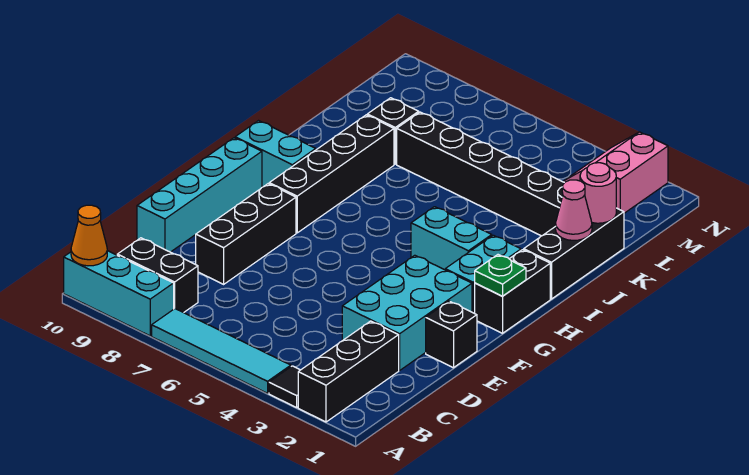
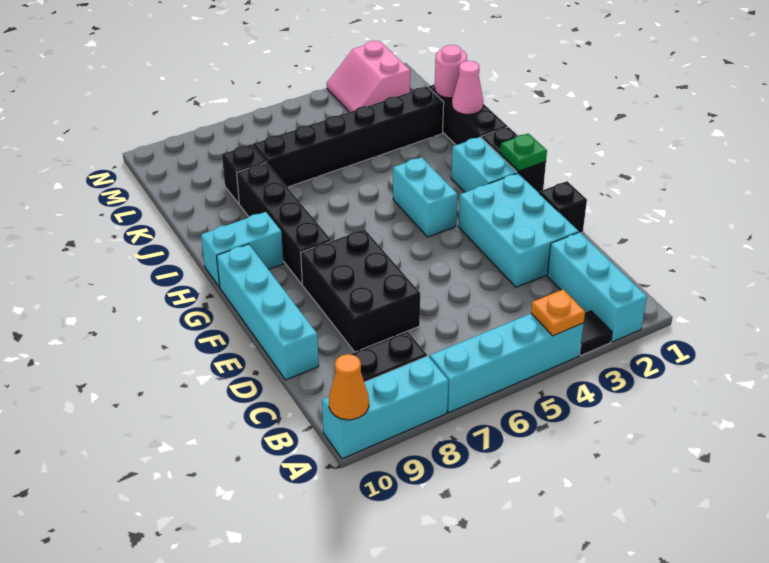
black brick A2:C2 level 1 -> cyan brick A2:C2 level 1
cyan tile A4:A7 level 1 -> cyan brick A4:A7 level 1
none -> orange plate A4 level 2
black brick D8:F8 level 1 -> black brick D7:F8 level 1
cyan brick H3:H4 level 1 -> cyan brick G4:H4 level 1

